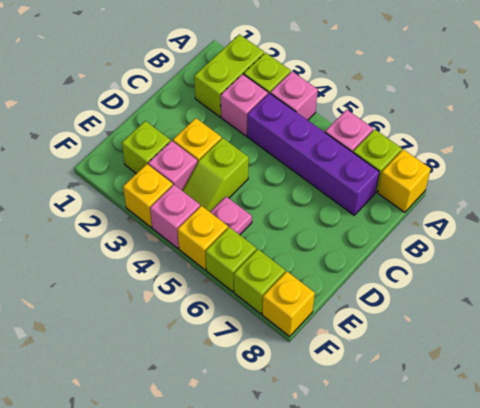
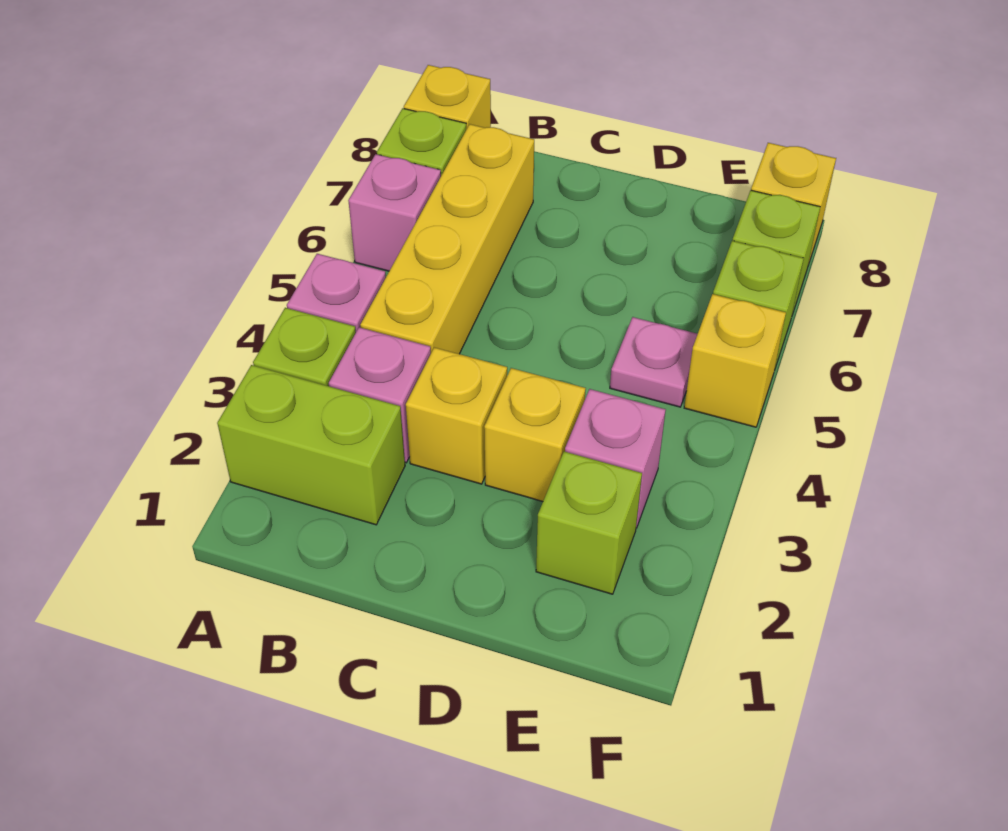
purple brick B4:B7 level 1 -> yellow brick B4:B7 level 1
lime slope D4:E4 level 1 top D -> none
yellow brick F3 level 1 -> yellow brick C3 level 1
pink brick F4 level 1 -> none

